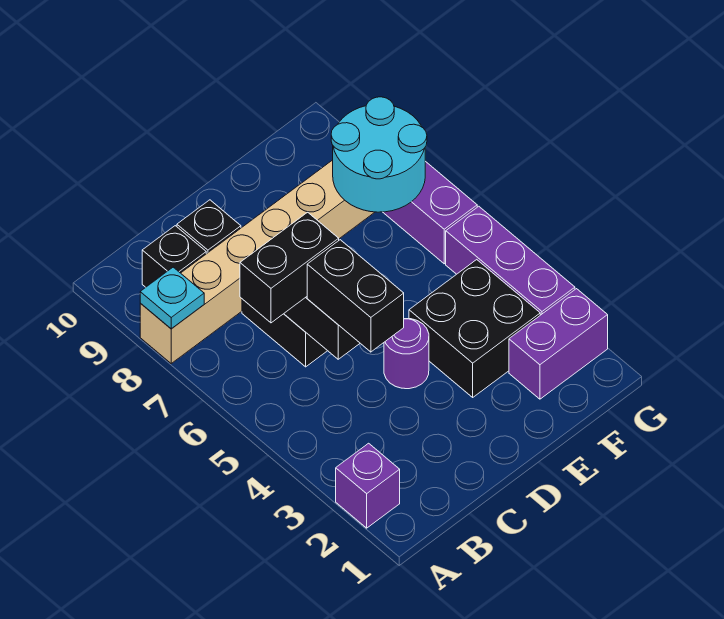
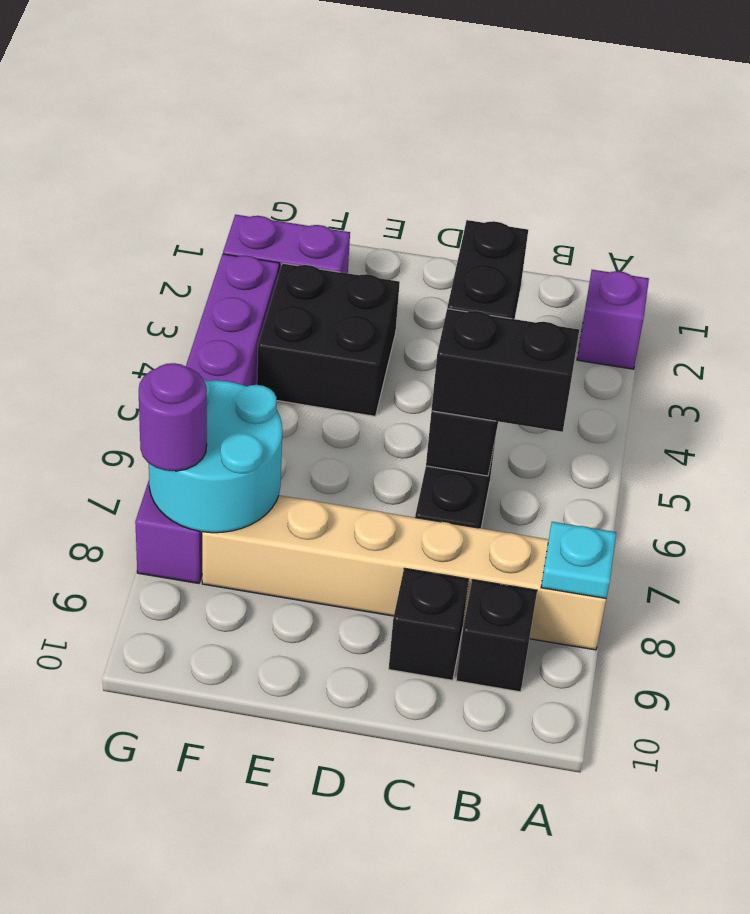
purple round brick D4 level 1 -> purple round brick G8 level 3

